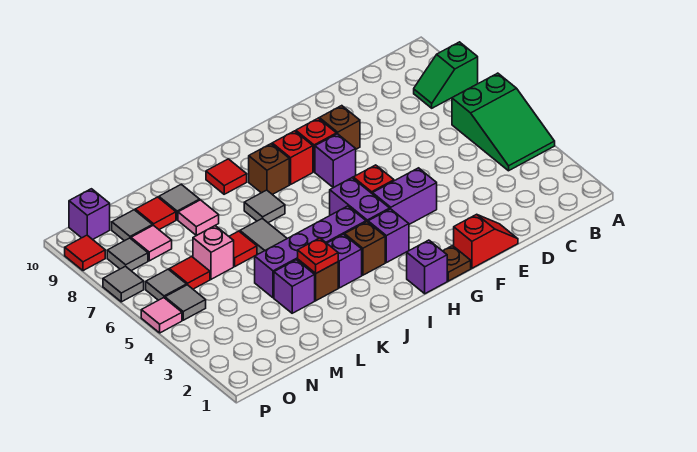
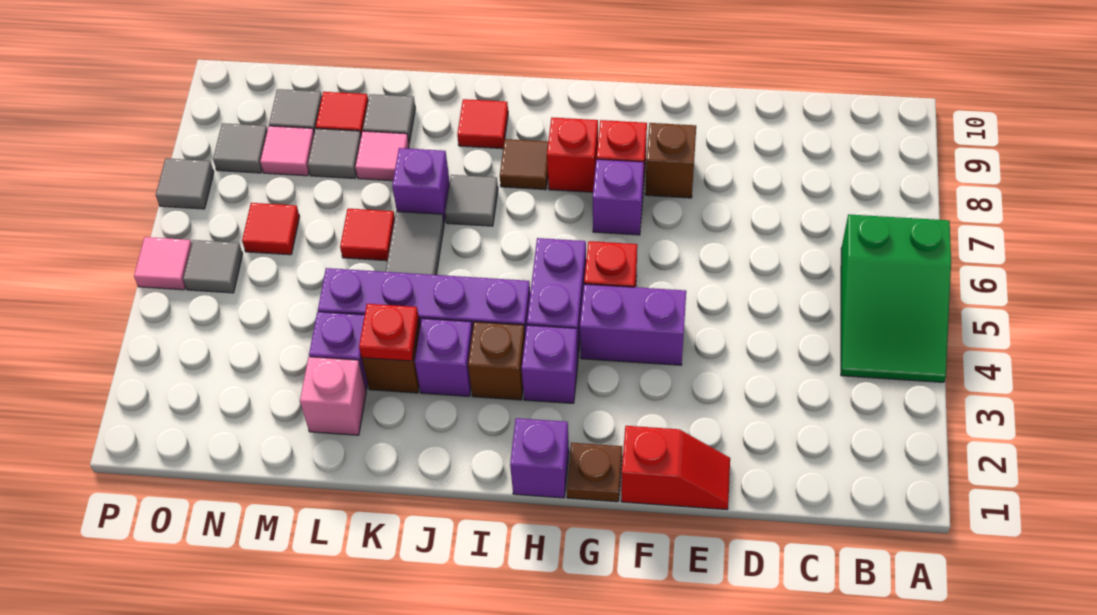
green slope A8:B8 level 1 top A -> none
brown brick I8 level 1 -> brown tile I8 level 1
pink brick M6 level 1 -> pink brick L2 level 1
grey tile O6 level 1 -> grey tile M8 level 1
purple brick O10 level 1 -> purple brick K7 level 1
red tile P9 level 1 -> none

